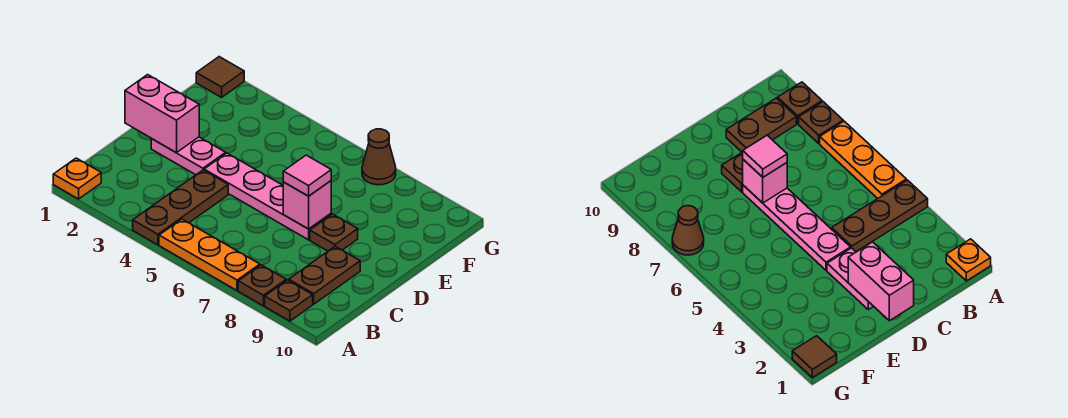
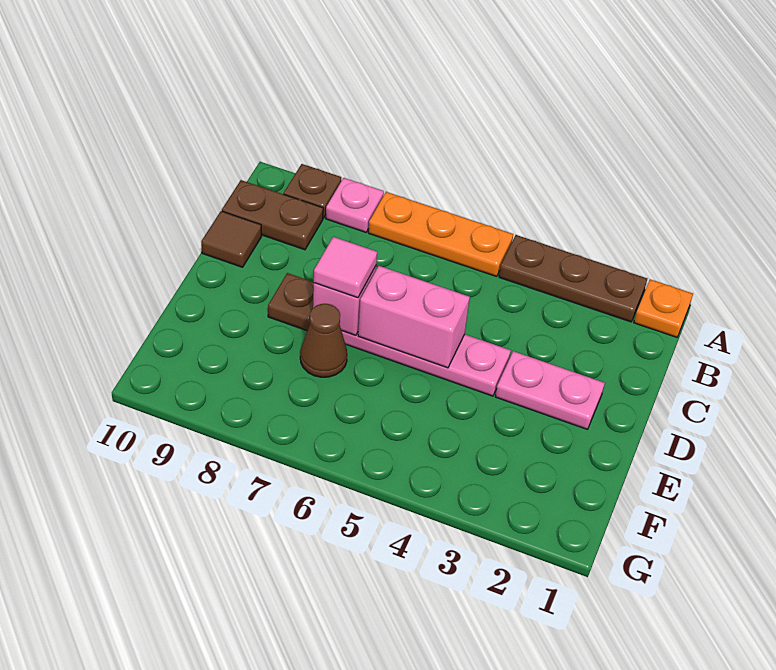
brown plate A4:C4 level 1 -> brown plate A2:A4 level 1
brown plate A8 level 1 -> pink plate A8 level 1
brown plate B9:C9 level 1 -> brown plate B9:B10 level 1
pink brick D1:D2 level 2 -> pink brick D5:D6 level 2
brown tile G1 level 1 -> brown tile C10 level 1
brown cone G7 level 1 -> brown cone E7 level 1

